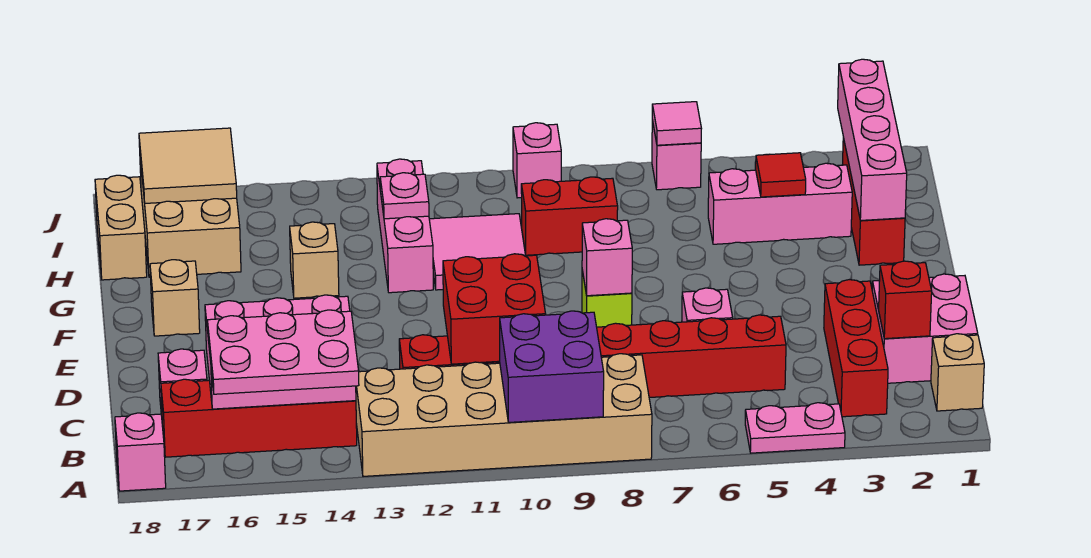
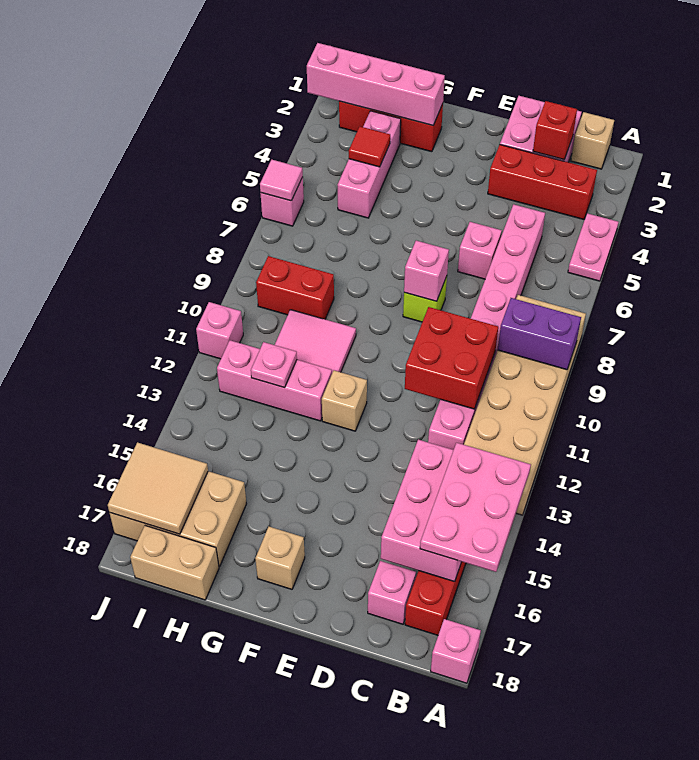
purple brick A9:B10 level 2 -> purple brick A9:B9 level 2
red brick C5:C12 level 1 -> pink brick C5:C12 level 1
tan brick G14 level 1 -> tan brick F12 level 1
red brick H8:H9 level 1 -> red brick H9:I9 level 1
pink brick J9 level 1 -> pink brick J11 level 1

